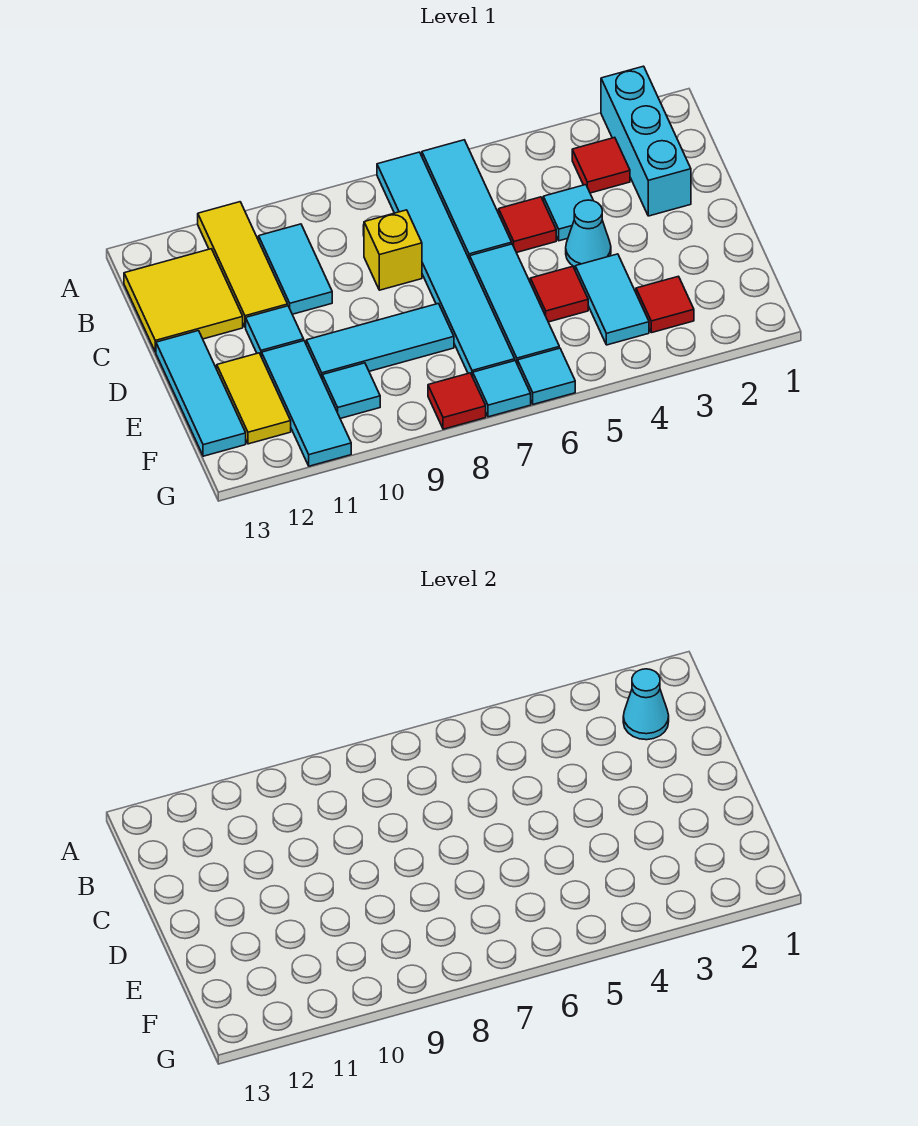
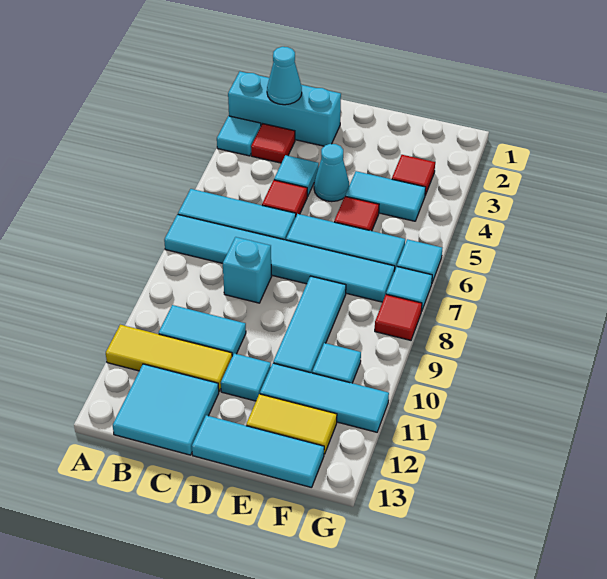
none -> cyan tile A3 level 1
yellow tile B12:C13 level 1 -> cyan tile B12:C13 level 1
yellow brick C8 level 1 -> cyan brick C8 level 1

